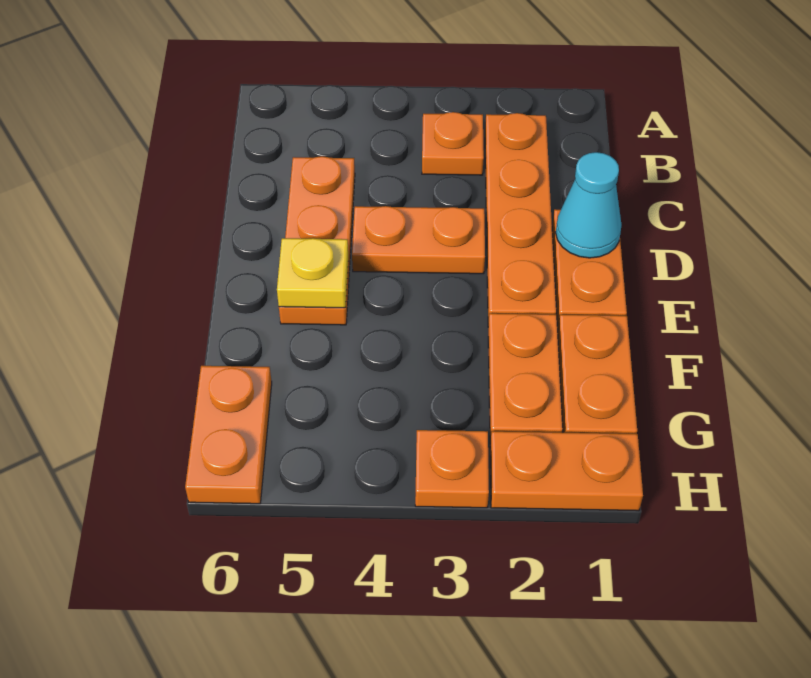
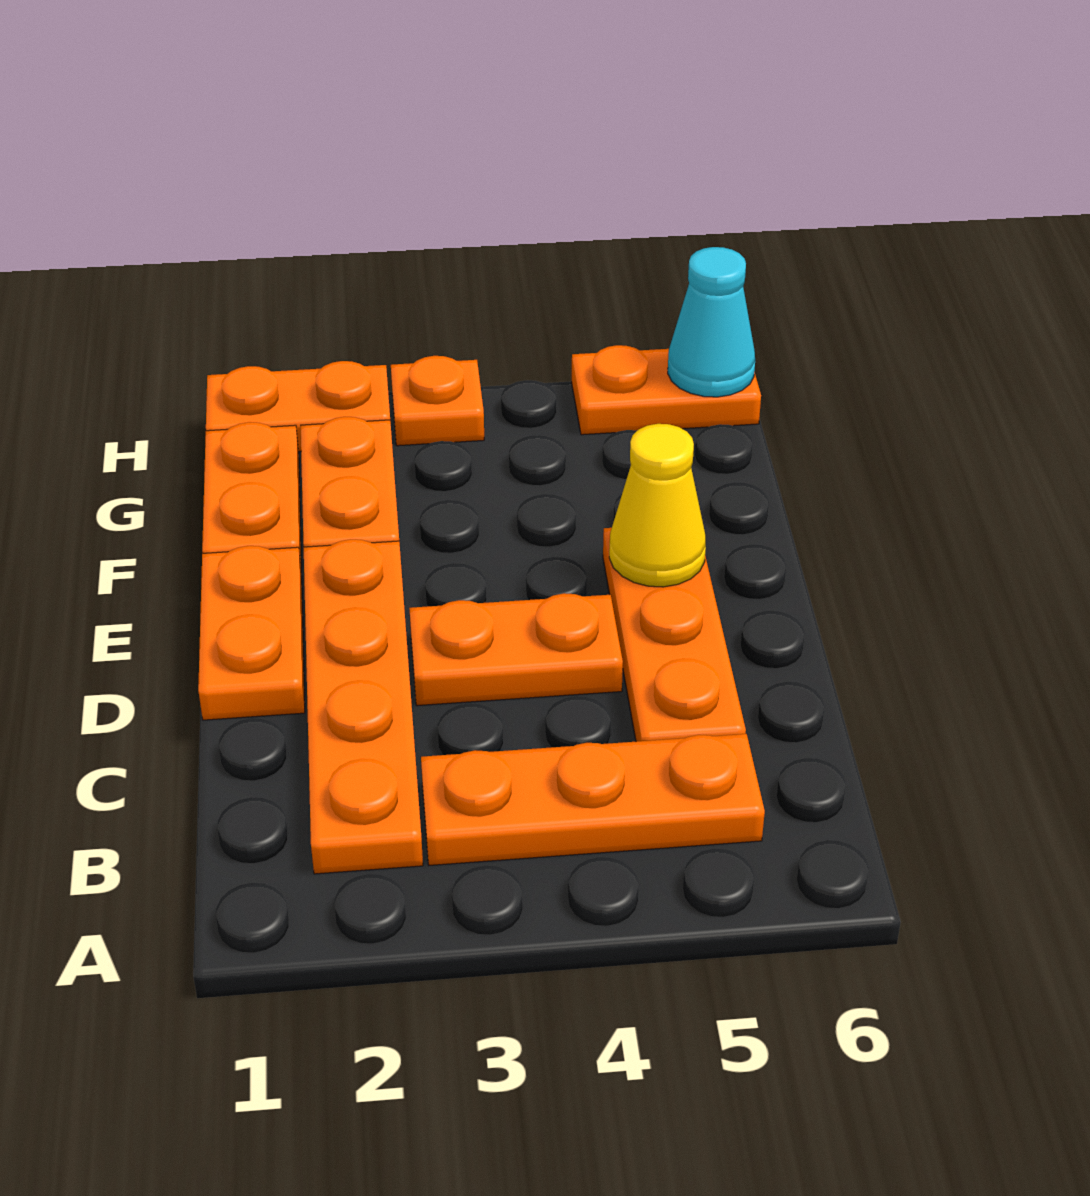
orange plate B3 level 1 -> orange plate B3:B5 level 1
cyan cone D1 level 2 -> cyan cone H6 level 2
yellow plate E5 level 2 -> yellow cone E5 level 2
orange plate G6:H6 level 1 -> orange plate H5:H6 level 1

